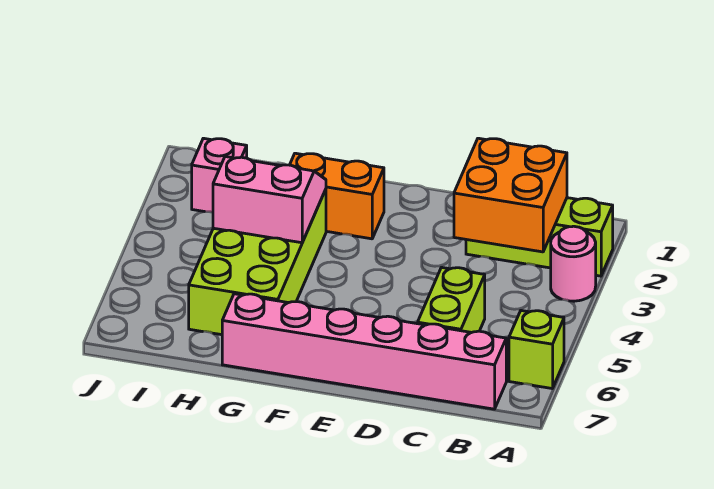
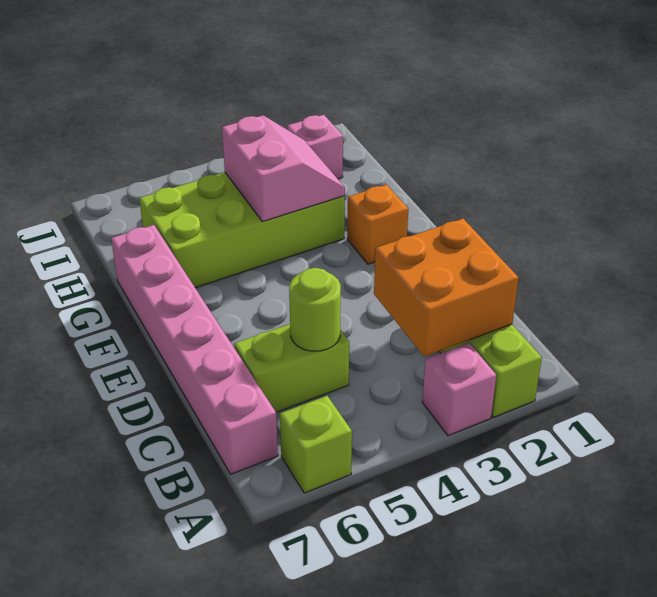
pink round brick A3 level 1 -> pink brick A3 level 1
none -> lime round brick C5 level 2
orange brick F2:G2 level 1 -> orange brick F2 level 1

